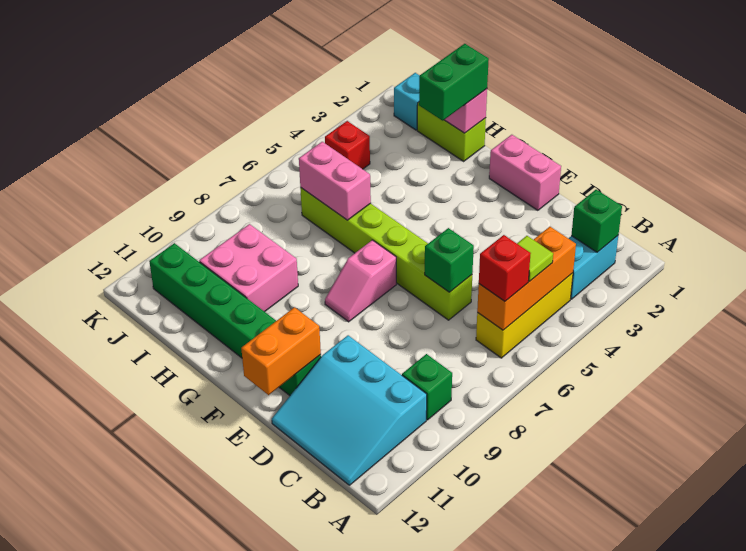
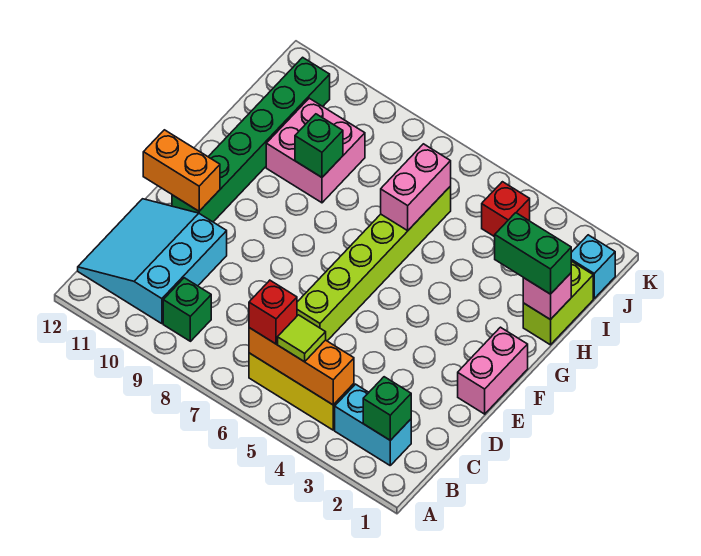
green brick D6 level 2 -> green brick H9 level 2
pink slope F7:F8 level 1 top 7 -> none

